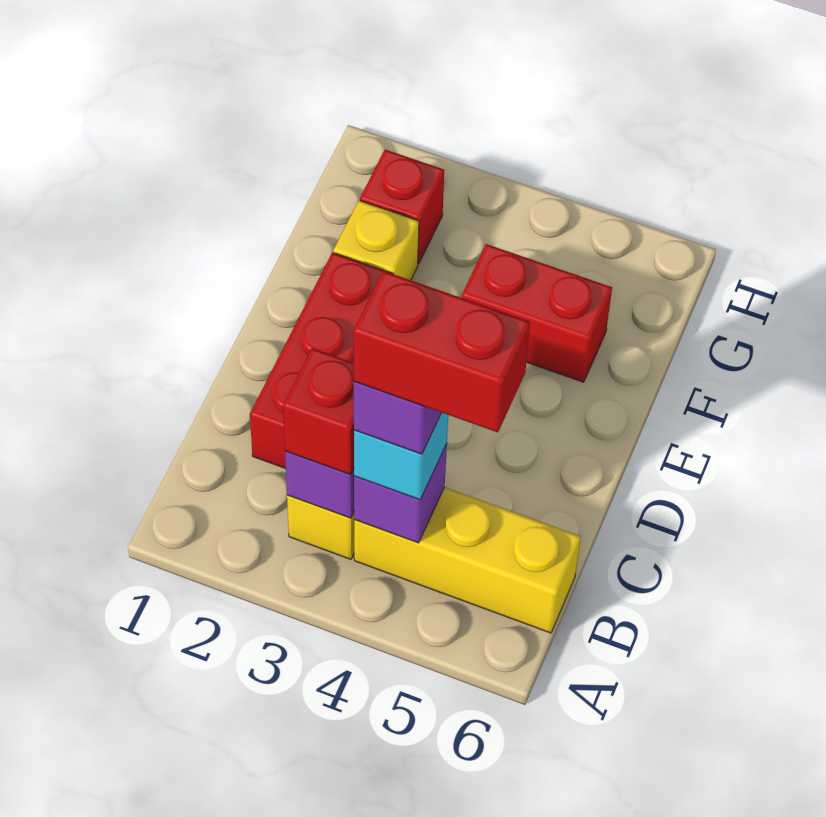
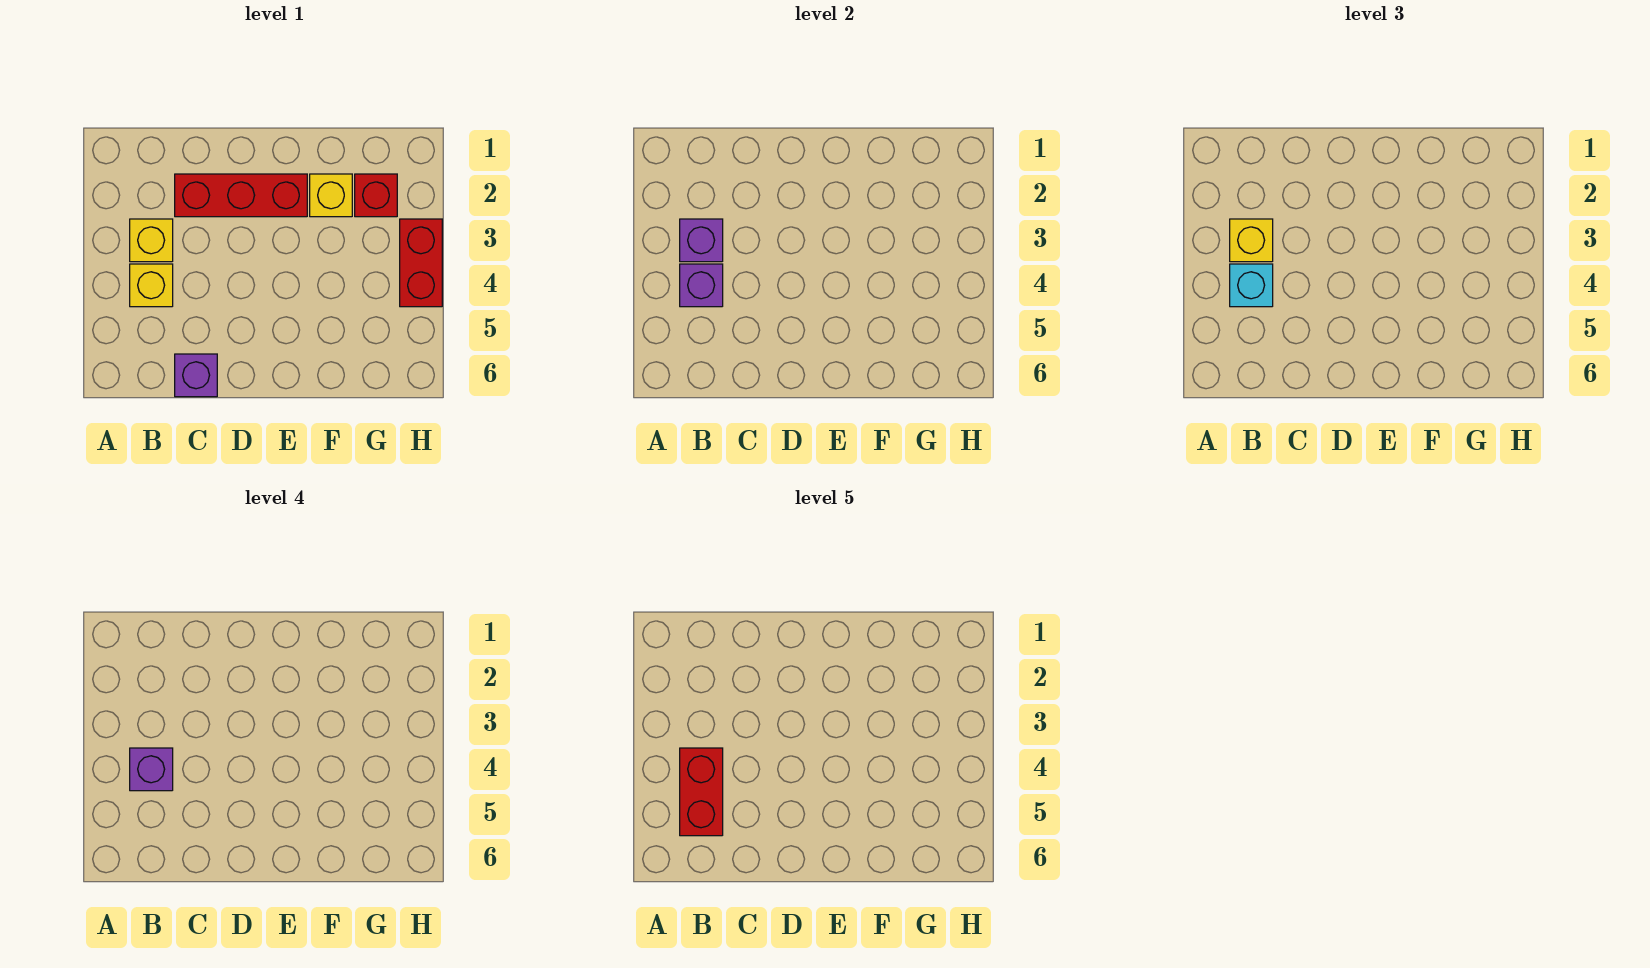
red brick B3 level 3 -> yellow brick B3 level 3
yellow brick B4:B6 level 1 -> yellow brick B4 level 1
none -> purple brick C6 level 1
red brick F4:F5 level 1 -> red brick H3:H4 level 1

